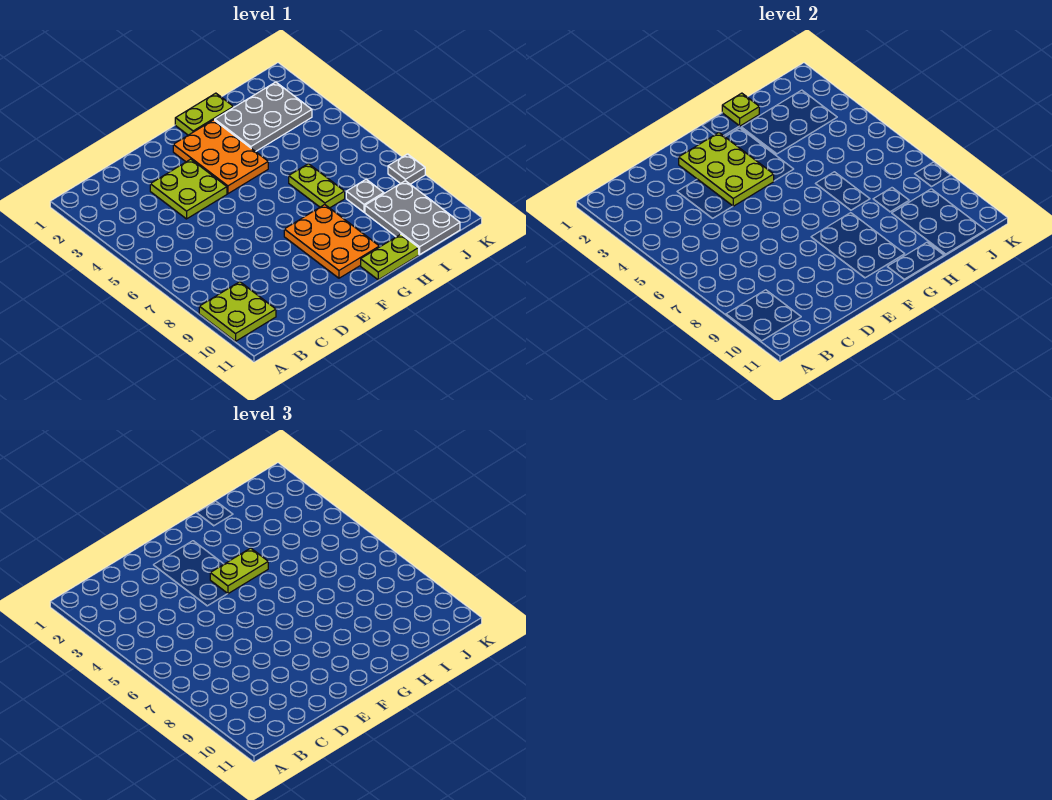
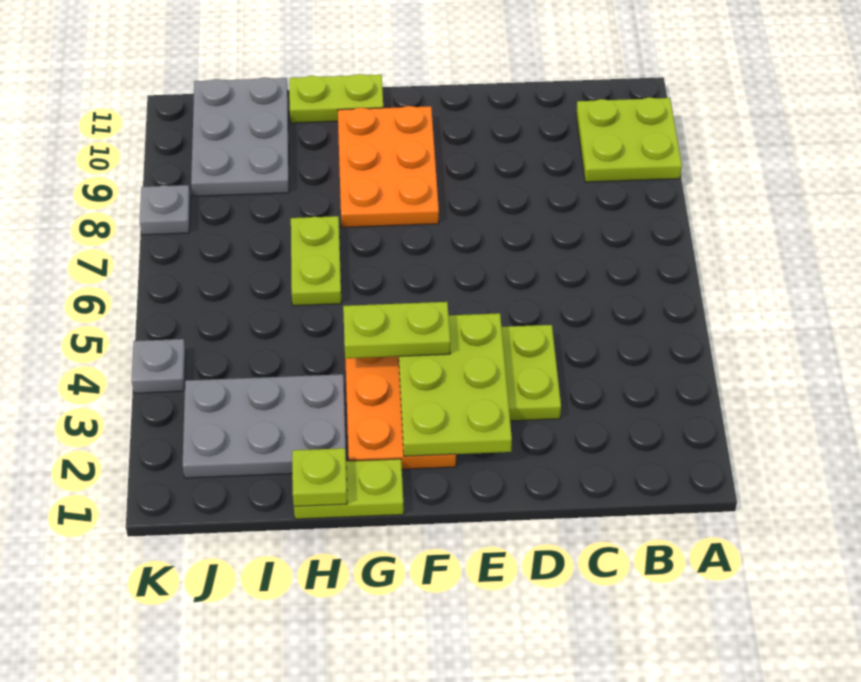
grey plate I8 level 1 -> grey plate K4 level 1

